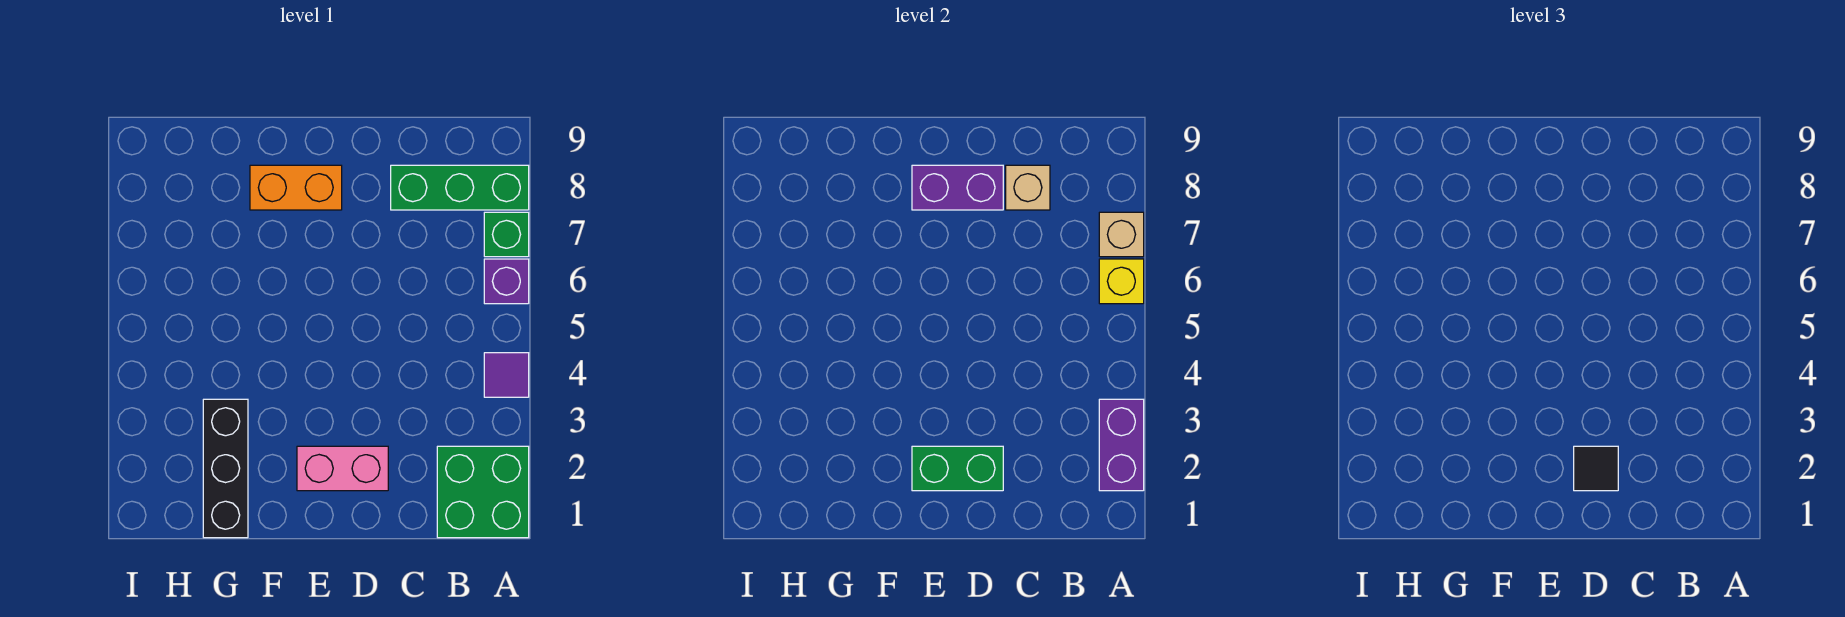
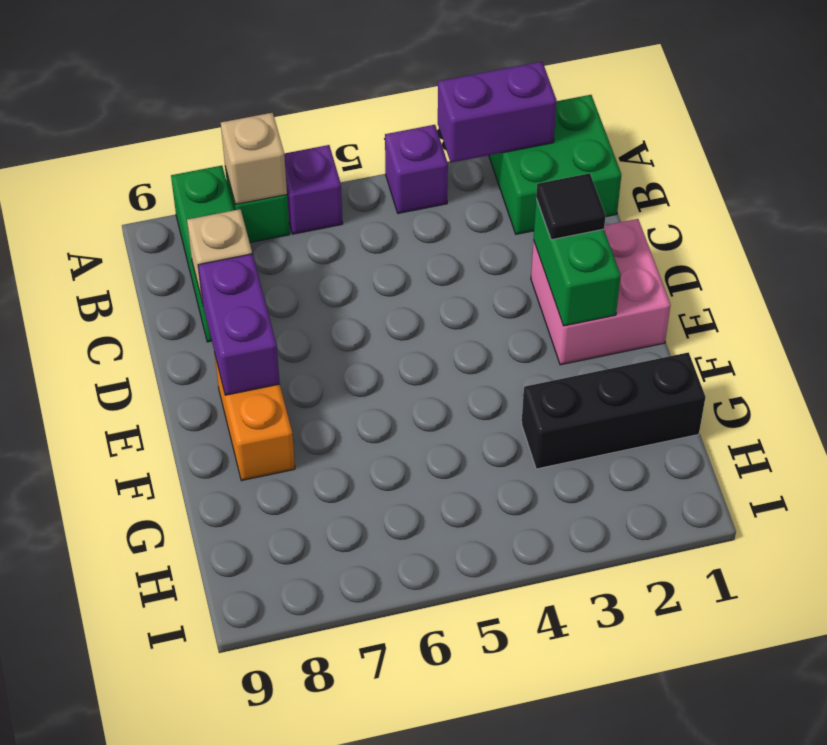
purple tile A4 level 1 -> purple brick A4 level 1
yellow brick A6 level 2 -> none
pink brick D2:E2 level 1 -> pink brick D1:E2 level 1

